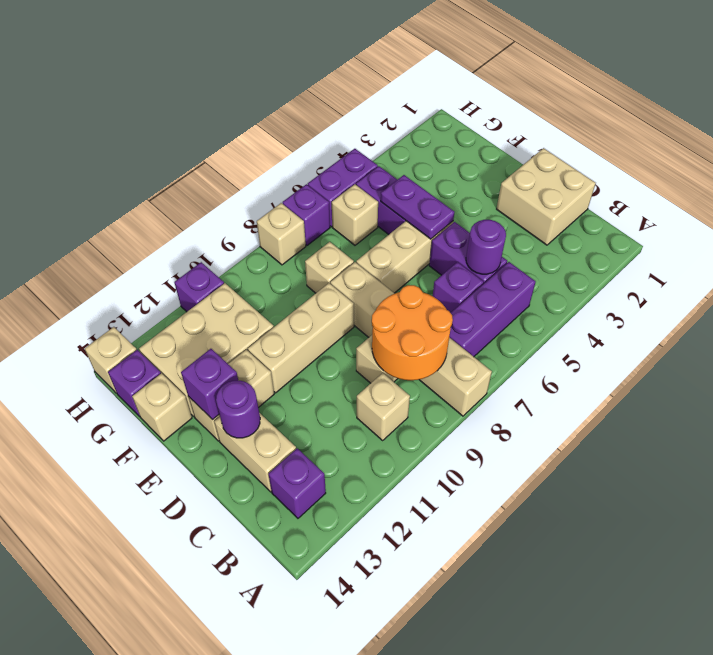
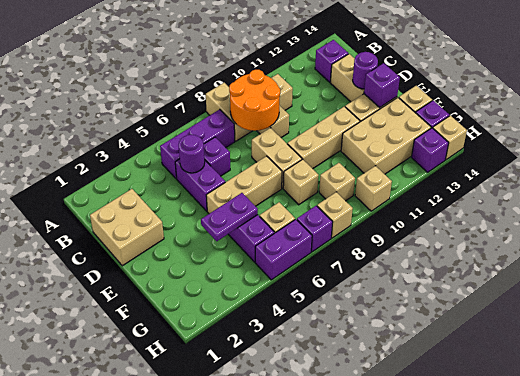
purple plate E5:F5 level 2 -> purple plate F4:F5 level 2
none -> tan brick G9 level 1
none -> tan brick H10 level 1
purple brick H11 level 1 -> purple brick H13 level 1

